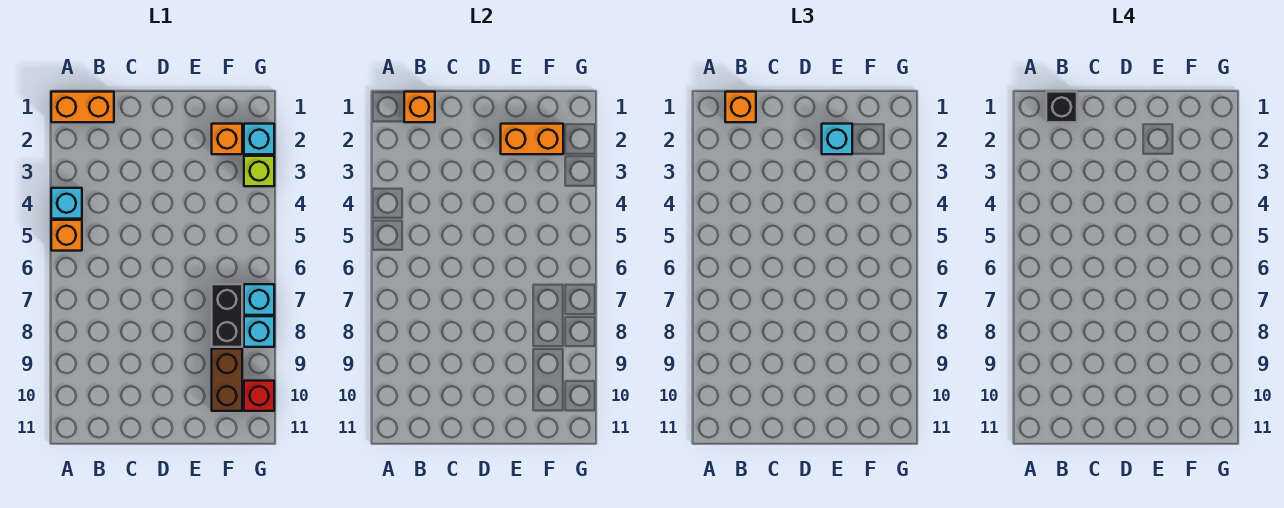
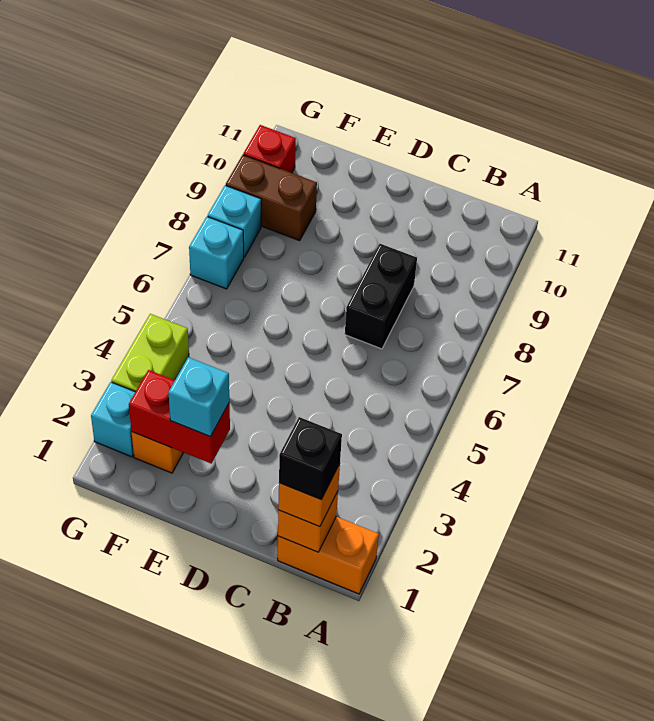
cyan brick A4 level 1 -> none
orange brick A5 level 1 -> none
orange brick E2:F2 level 2 -> red brick E2:F2 level 2
black brick F7:F8 level 1 -> black brick C7:C8 level 1
brown brick F9:F10 level 1 -> brown brick F9:G9 level 1
lime brick G3 level 1 -> lime brick G3:G4 level 1

